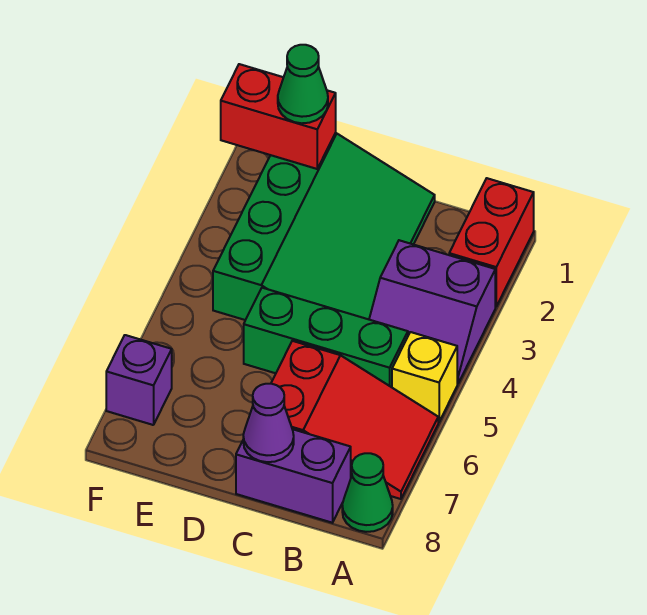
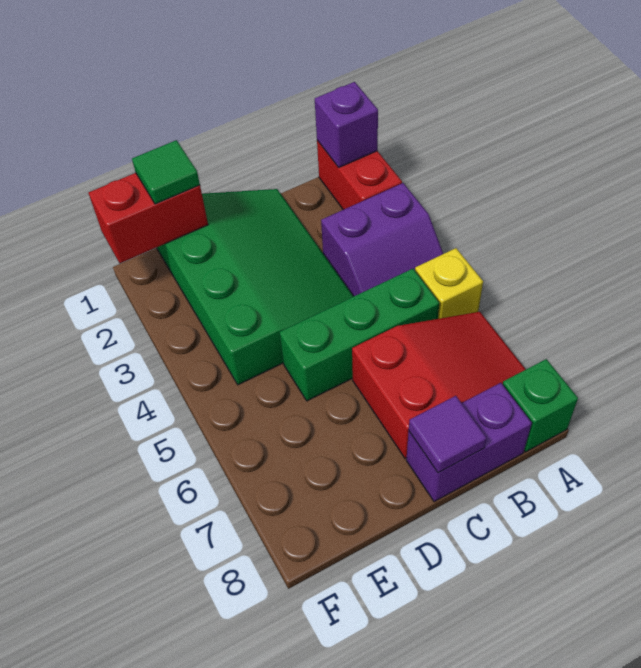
green cone A8 level 1 -> green brick A8 level 1
purple cone C8 level 2 -> purple tile C8 level 2
green cone E1 level 3 -> green tile E1 level 3
purple brick F7 level 1 -> purple brick A1 level 2

